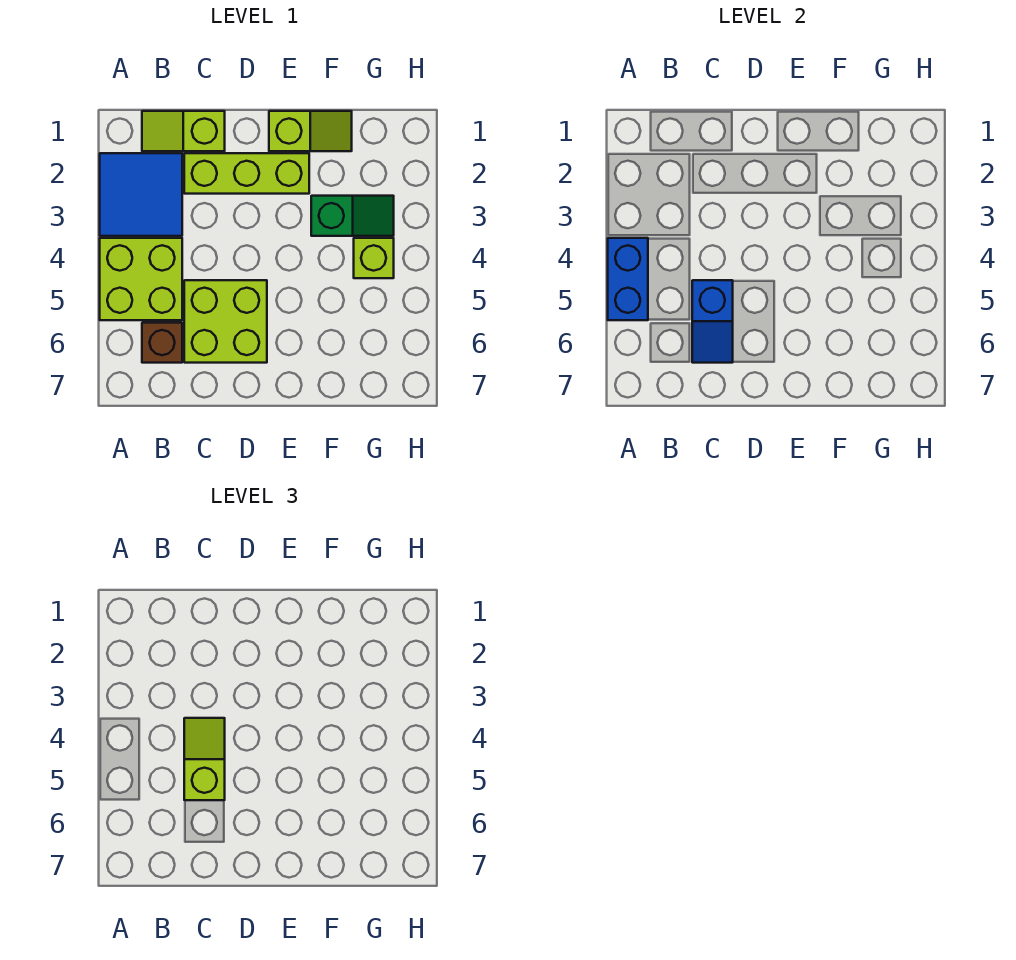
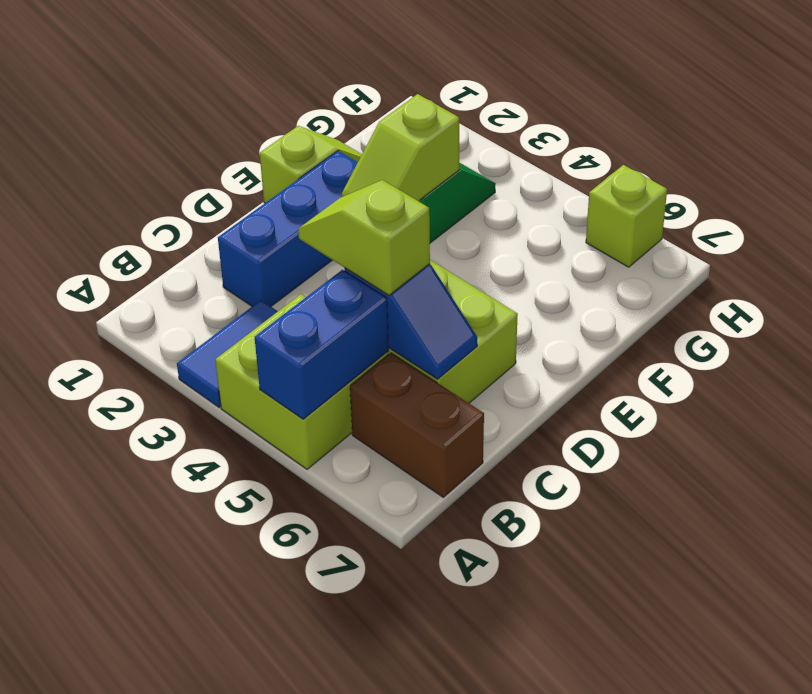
blue tile A2:B3 level 1 -> blue tile A3:B3 level 1
blue brick A4:A5 level 2 -> blue brick A5:B5 level 2
lime slope B1:C1 level 1 top C -> lime slope E3:F3 level 2 top F
brown brick B6 level 1 -> brown brick B6:B7 level 1
lime brick C2:E2 level 1 -> blue brick C2:E2 level 1
lime brick G4 level 1 -> lime brick H6 level 1

